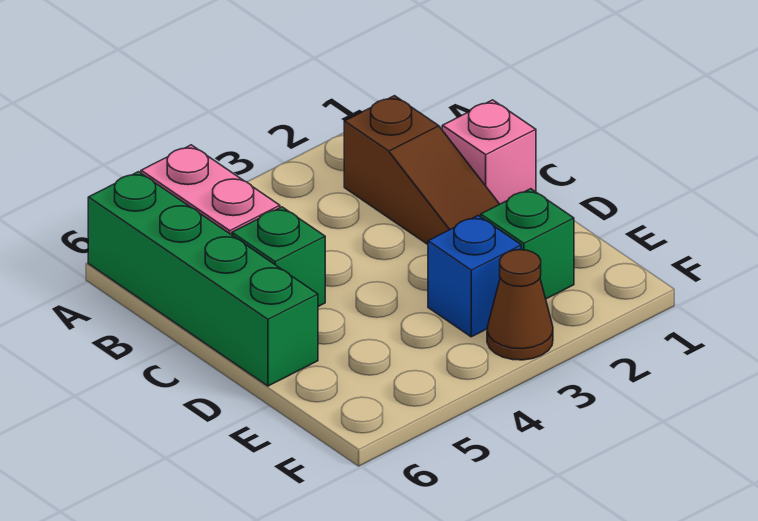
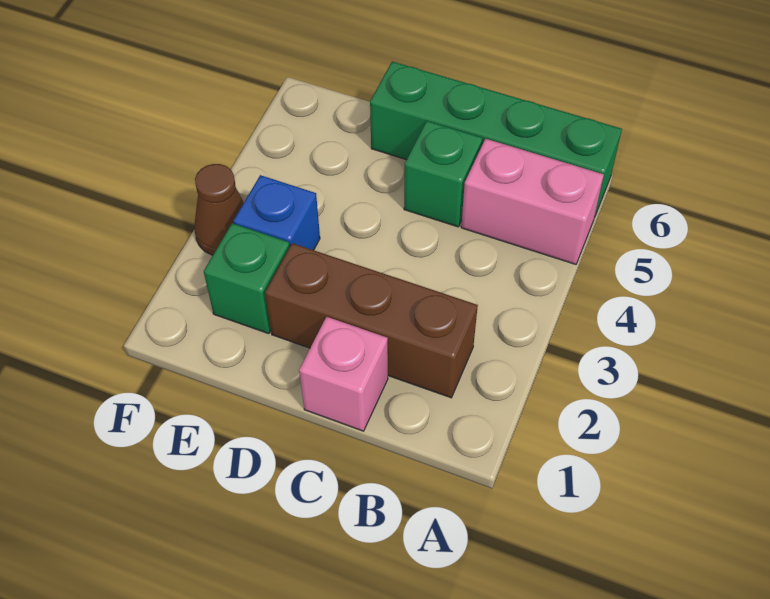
brown slope B2:D2 level 1 top B -> brown brick B2:D2 level 1

